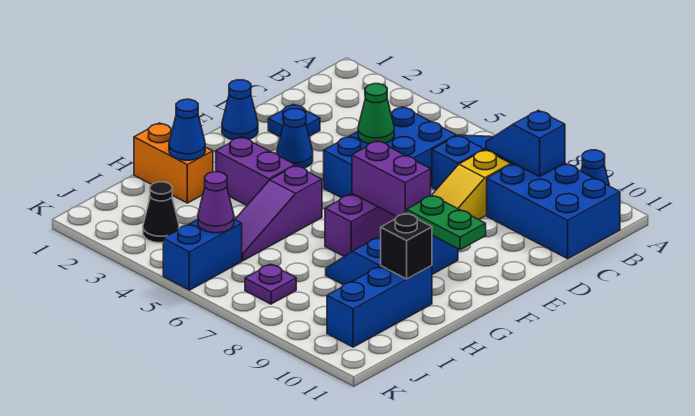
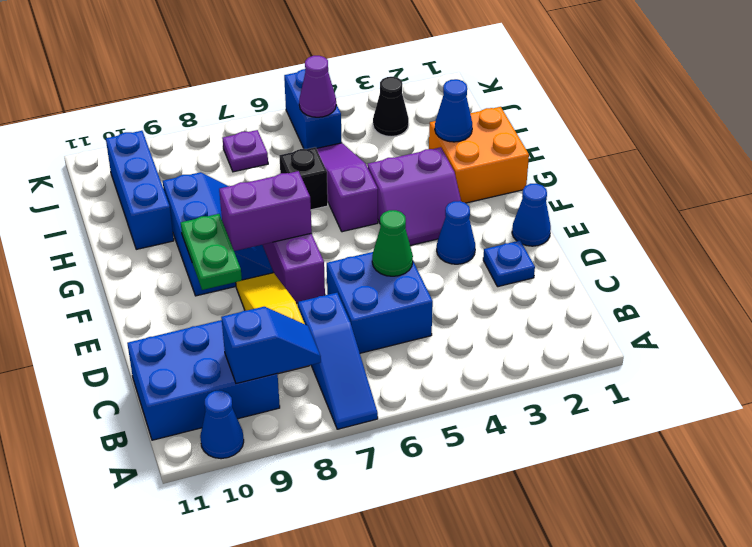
blue brick C5:E6 level 1 -> blue brick C5:D6 level 1
green plate F9:F10 level 2 -> green plate E9:F9 level 2
orange brick H1:H2 level 1 -> orange brick G1:H2 level 1
black brick H10 level 2 -> black brick H6 level 1

